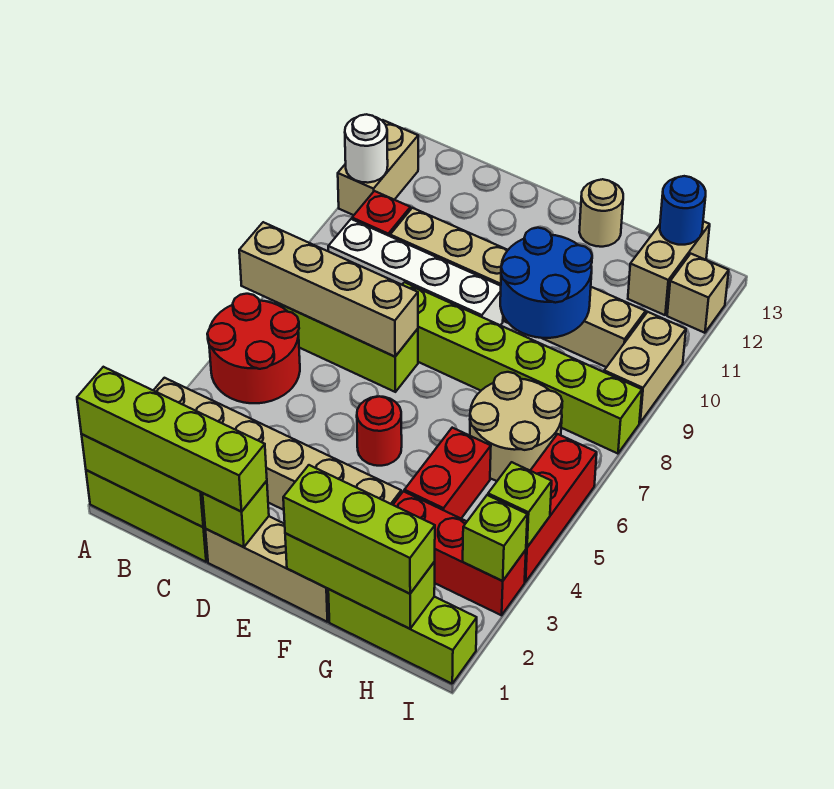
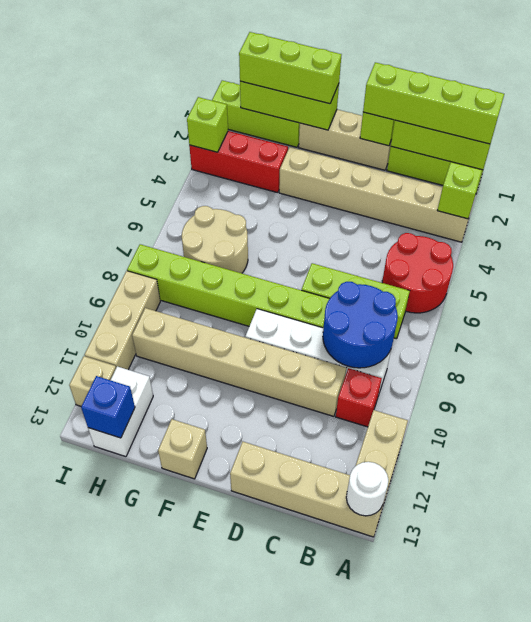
tan brick A7:D7 level 2 -> tan brick A13:D13 level 1
white round brick A11 level 2 -> white round brick A13 level 2
red round brick E5 level 1 -> none
blue round brick F9:G10 level 2 -> blue round brick B8:C9 level 2
tan round brick F13 level 1 -> tan brick F13 level 1
red brick G4:G5 level 1 -> none
tan brick H12:H13 level 1 -> white brick H12:H13 level 1
blue round brick H13 level 2 -> blue brick H13 level 2
red brick I4:I6 level 1 -> none
lime brick I4 level 2 -> lime brick A3 level 2
tan brick I9:I10 level 1 -> tan brick I9:I11 level 1

